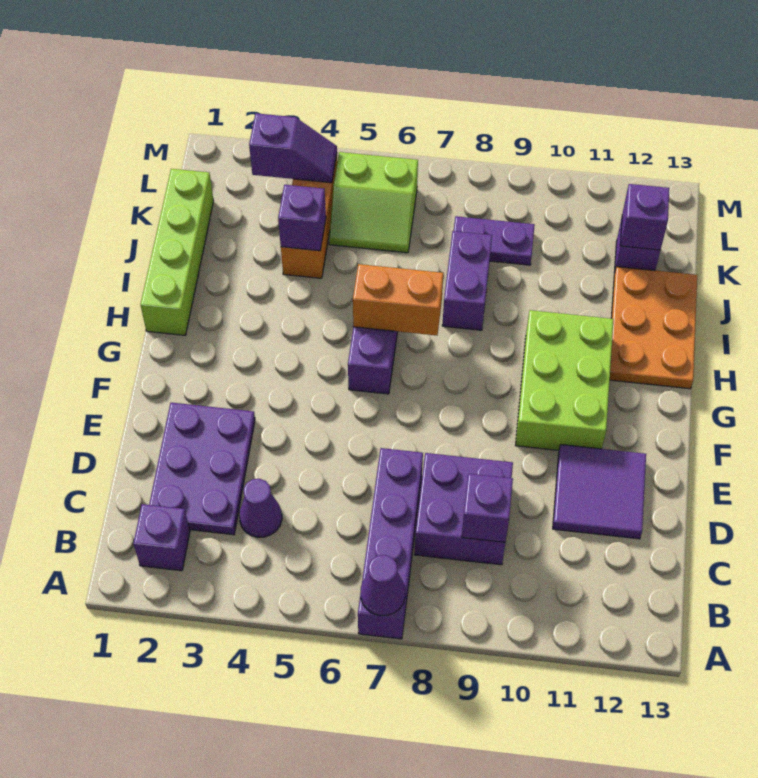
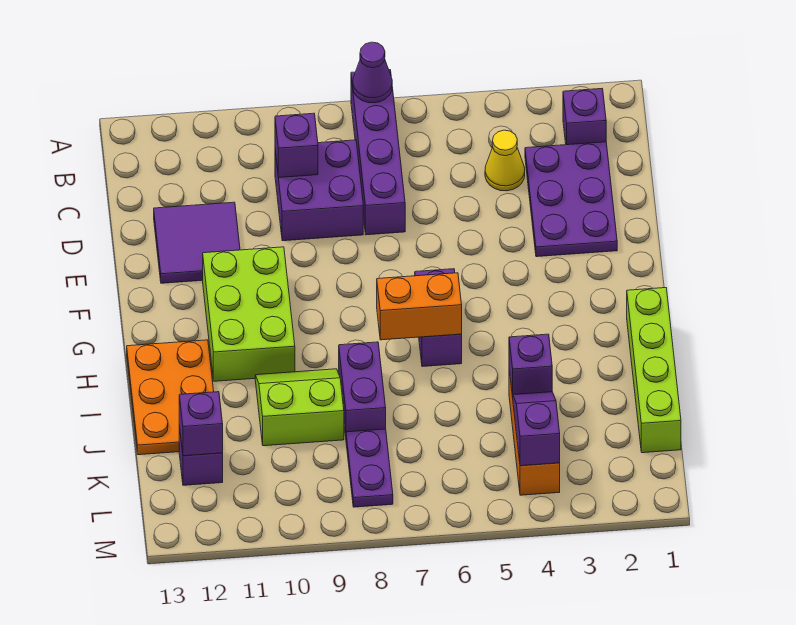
purple cone C4 level 1 -> yellow cone C4 level 1
lime slope K5:L6 level 1 top L -> lime slope I9:J10 level 1 top J
purple plate K8:K9 level 1 -> purple plate K8:L8 level 1
purple slope L3:L4 level 2 top 3 -> purple slope K4:L4 level 2 top L

